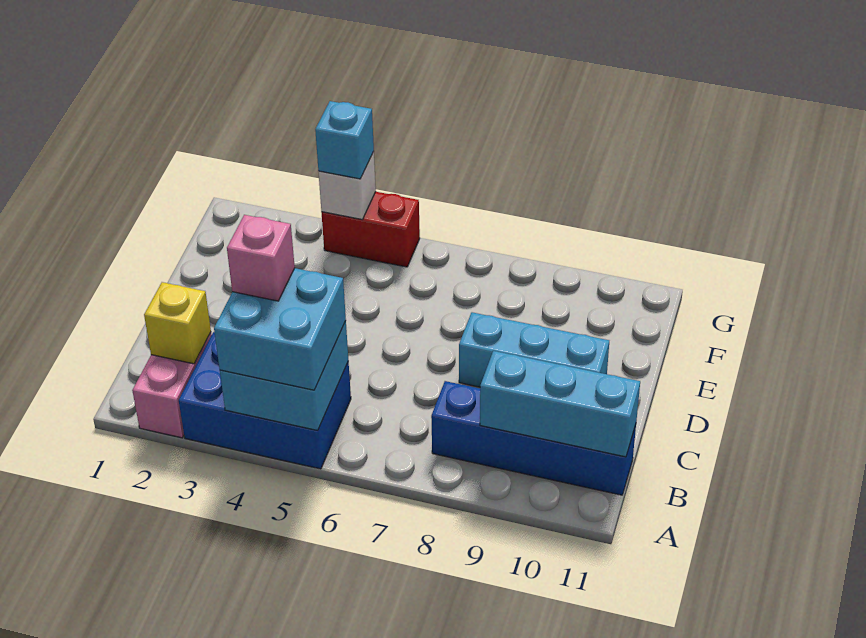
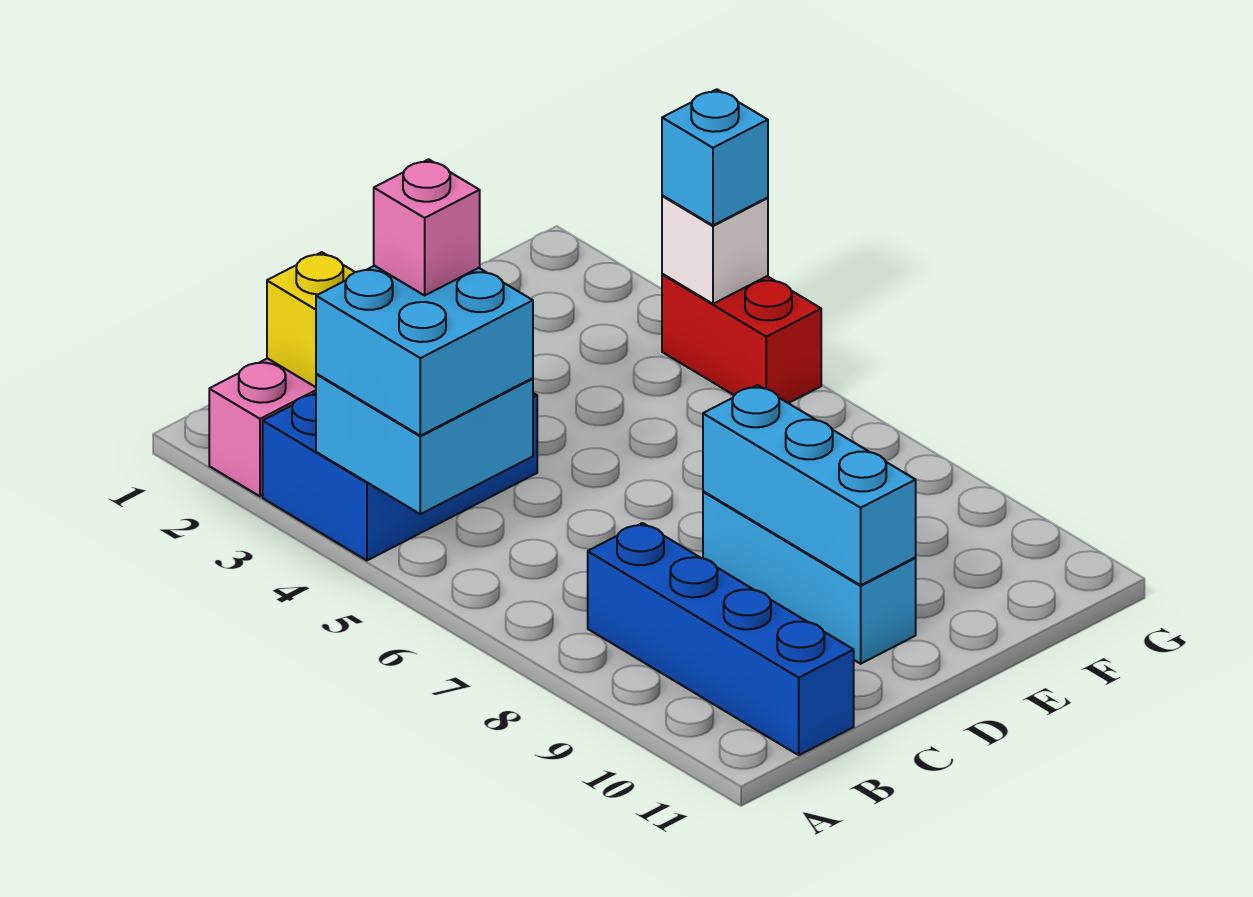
blue brick A3:B5 level 1 -> blue brick A3:C4 level 1
cyan brick B9:B11 level 2 -> cyan brick D8:D10 level 2

